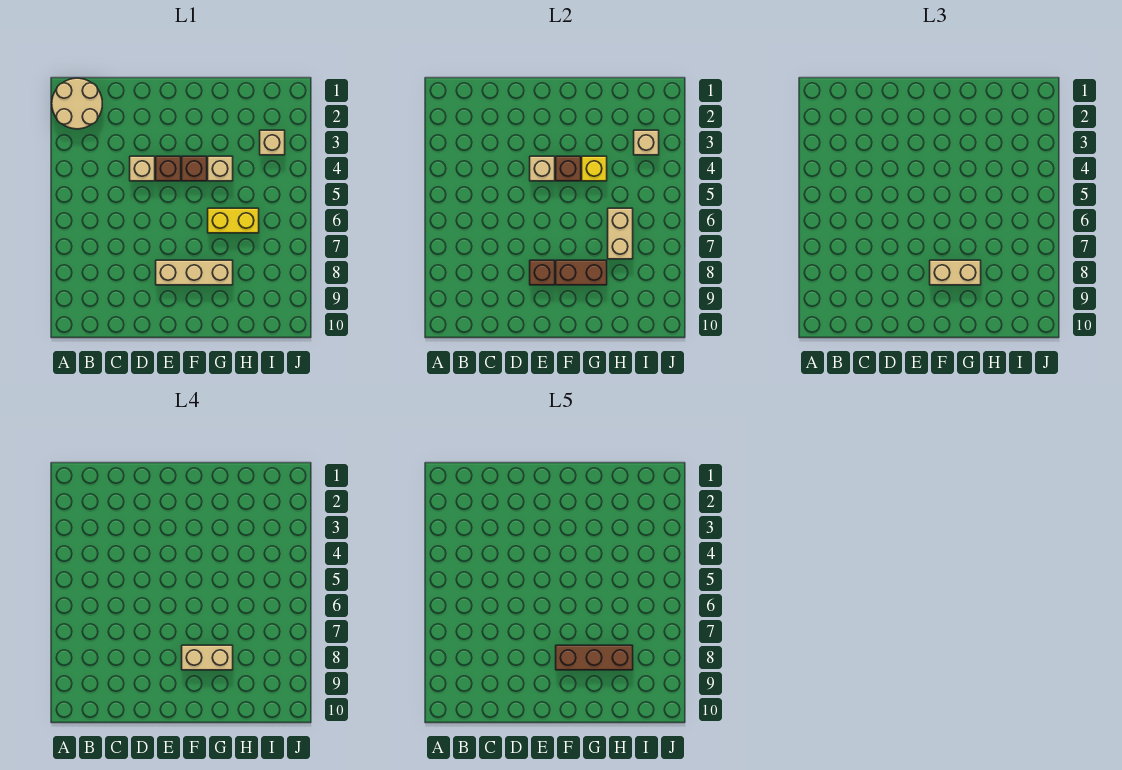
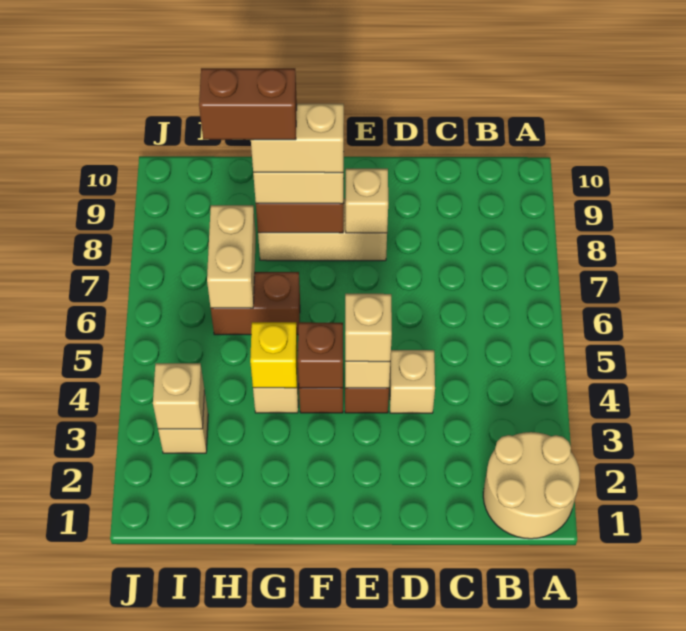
none -> tan brick E4 level 3
brown brick E8 level 2 -> tan brick E8 level 2
brown brick F8:H8 level 5 -> brown brick G8:H8 level 5
yellow brick G6:H6 level 1 -> brown brick G6:H6 level 1

